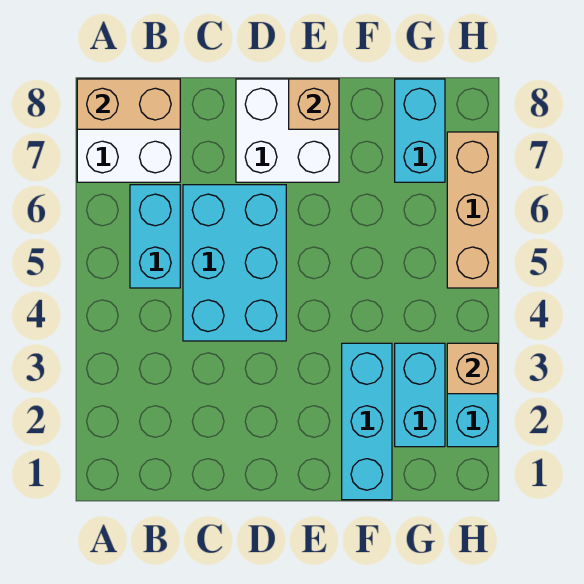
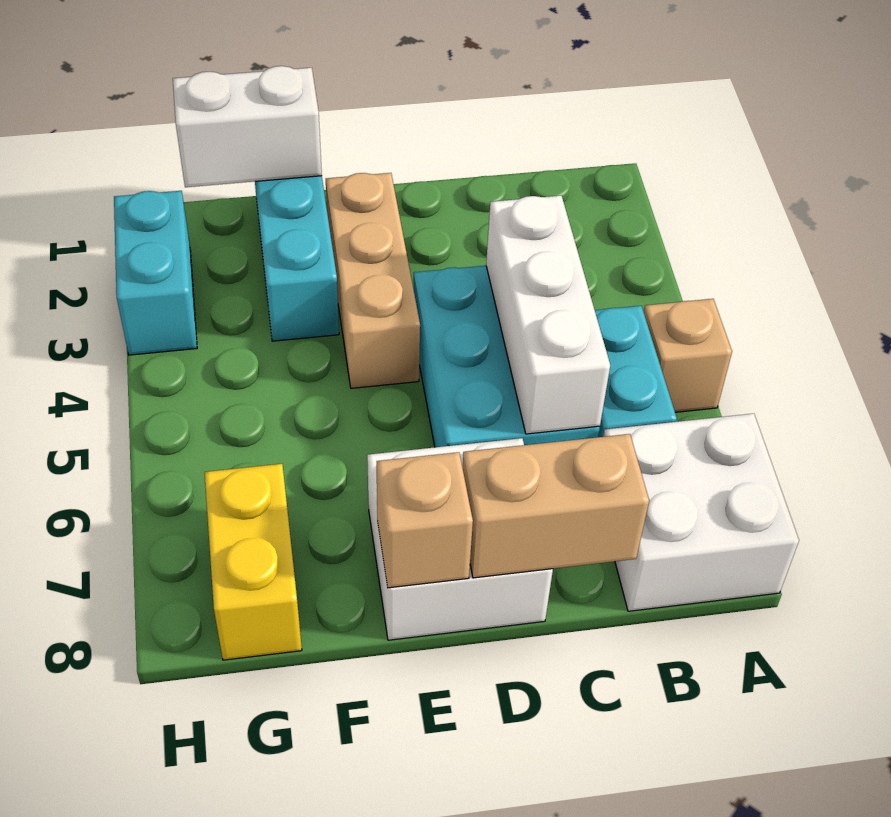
tan brick A8:B8 level 2 -> tan brick C8:D8 level 2
none -> white brick C4:C6 level 2
none -> white brick F1:G1 level 2
cyan brick G2:G3 level 1 -> none
cyan brick G7:G8 level 1 -> yellow brick G7:G8 level 1
tan brick H3 level 2 -> tan brick A5 level 1
tan brick H5:H7 level 1 -> tan brick E2:E4 level 1

